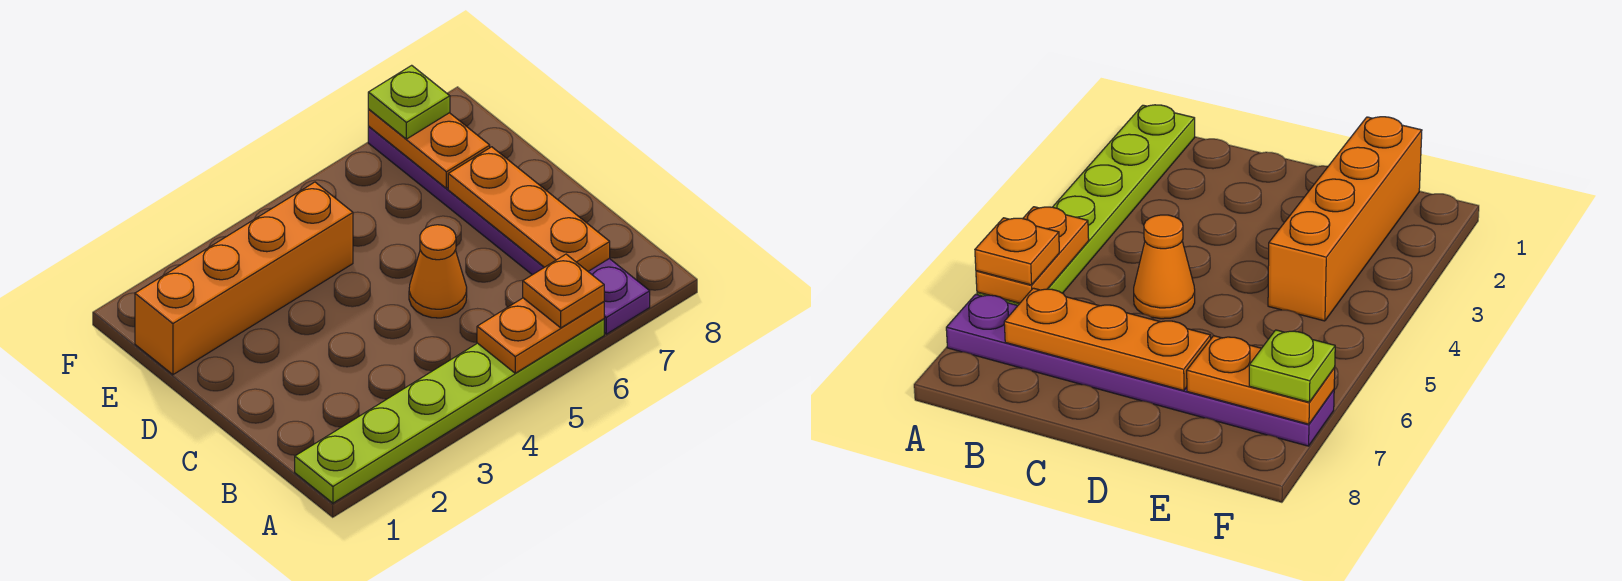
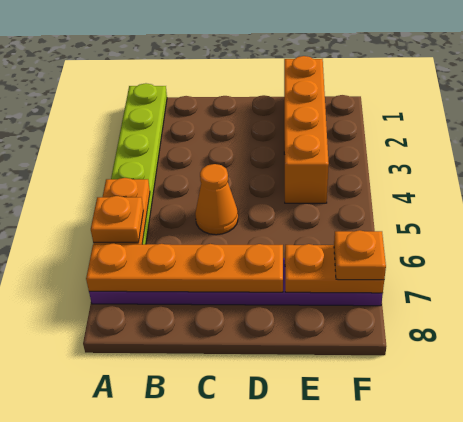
orange plate B7:D7 level 2 -> orange plate A7:D7 level 2
lime plate F7 level 3 -> orange plate F7 level 3

